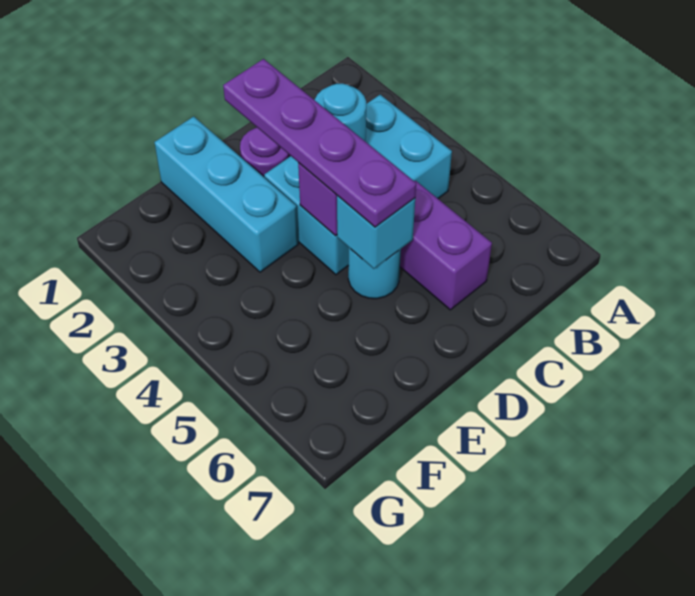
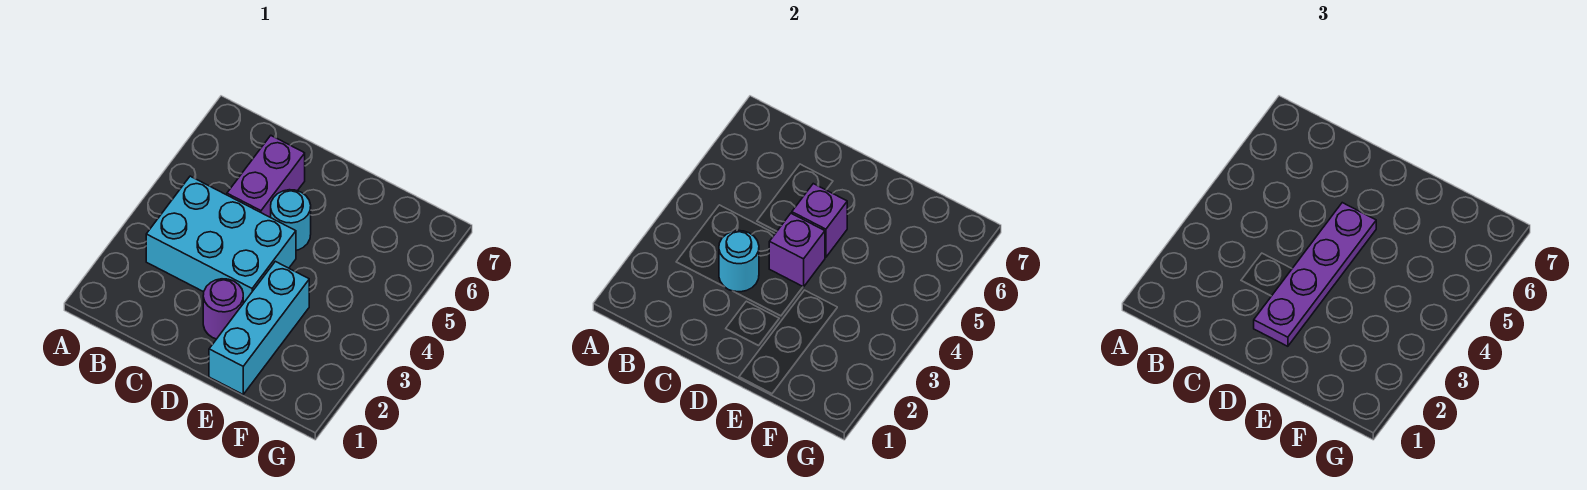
cyan brick D5 level 2 -> purple brick D5 level 2

